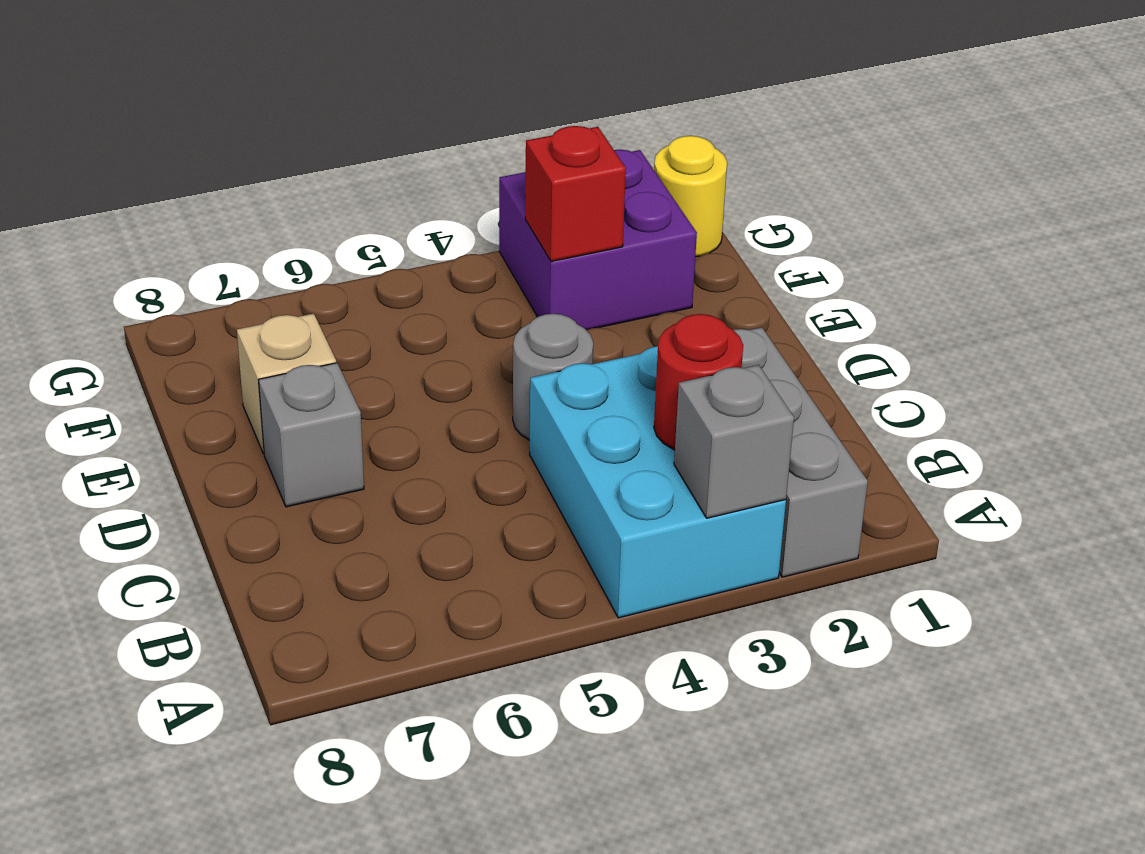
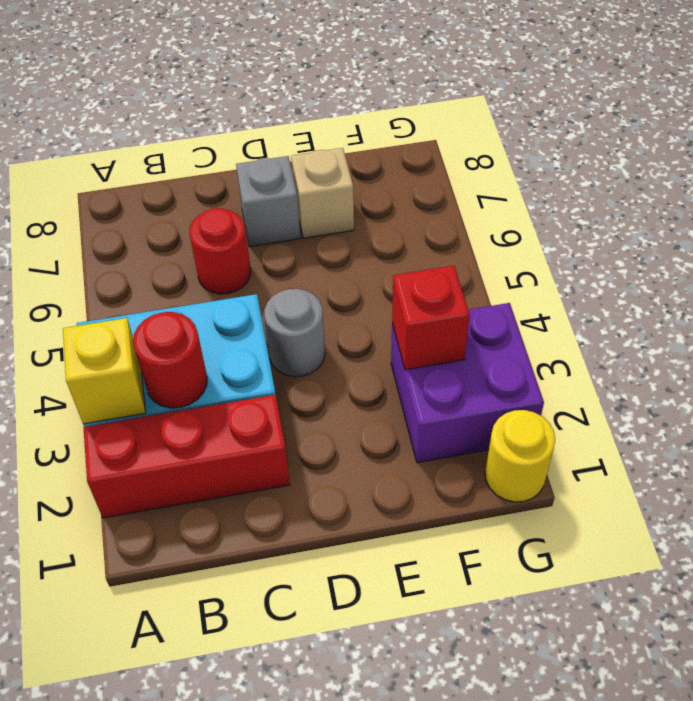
grey brick A2:C2 level 1 -> red brick A2:C2 level 1
grey brick A3 level 2 -> yellow brick A3 level 2
none -> red round brick C6 level 1

